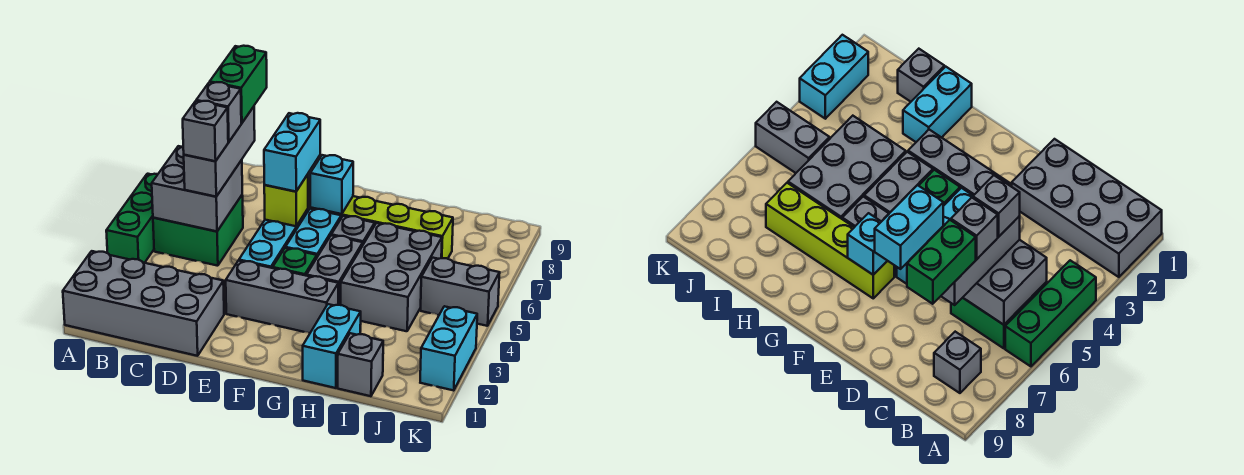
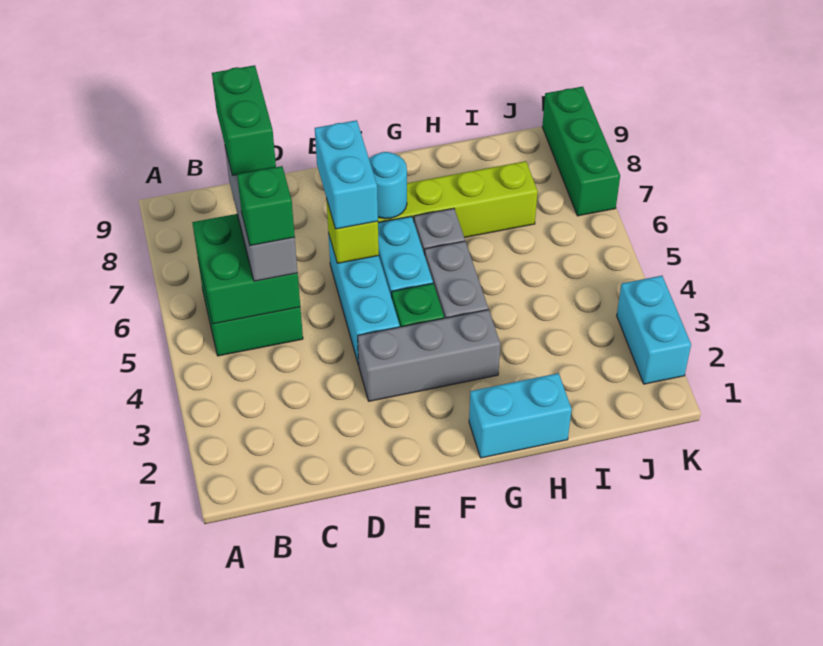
grey brick A1:D2 level 1 -> none
green brick A4:A6 level 1 -> green brick K7:K9 level 1
grey brick B5:C6 level 2 -> green brick B5:C6 level 2
grey brick B8 level 1 -> none
grey brick C5 level 4 -> green brick C5 level 4
grey brick C6 level 4 -> none
cyan brick F7 level 2 -> cyan round brick F7 level 2
cyan brick H1:H2 level 1 -> cyan brick G1:H1 level 1
grey brick H4:I6 level 1 -> none
grey brick I1 level 1 -> none
grey brick J5:K5 level 1 -> none

